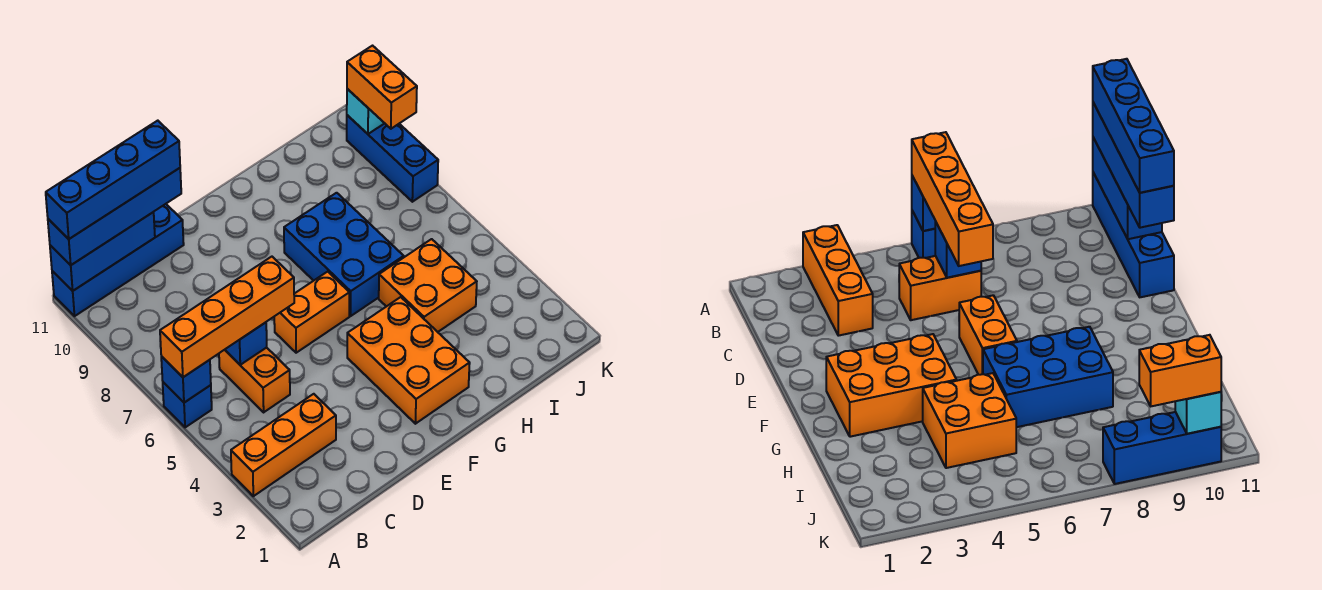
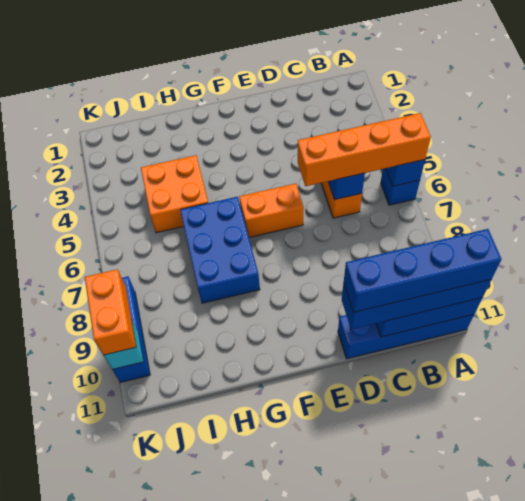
orange brick A3:C3 level 1 -> none
orange brick F2:G4 level 1 -> none

